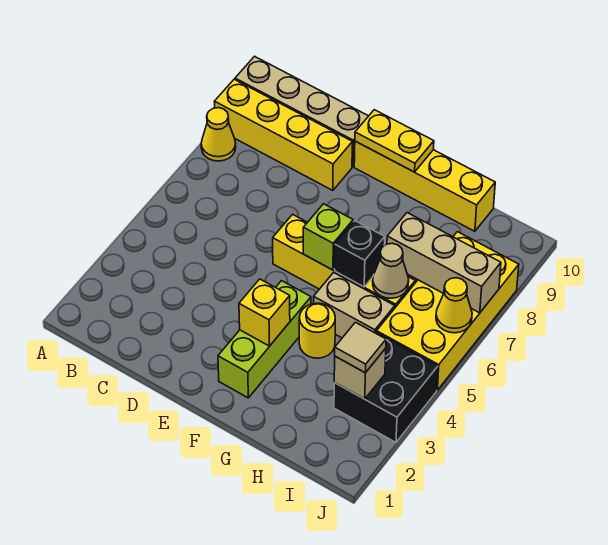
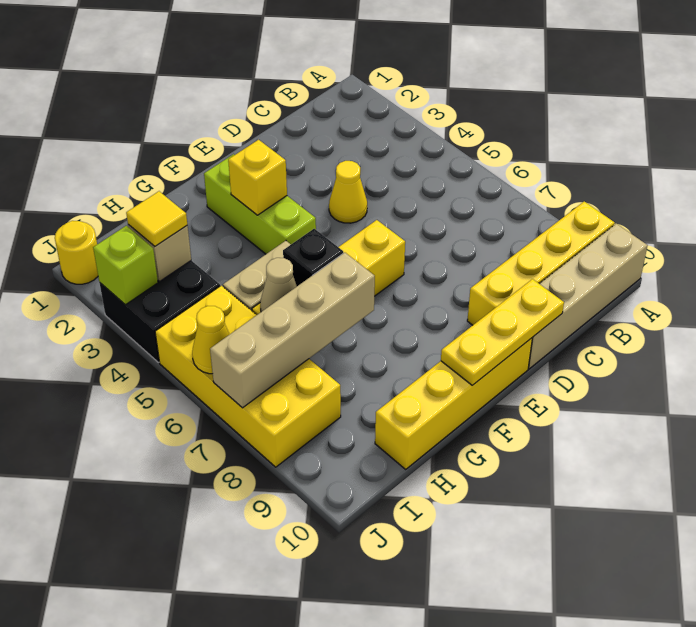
yellow cone A8 level 1 -> yellow cone D4 level 1
yellow plate E10:F10 level 2 -> yellow plate D10:F10 level 2
lime brick F6 level 2 -> lime brick J3 level 2
yellow round brick G4 level 1 -> yellow round brick J1 level 1
tan brick H7:J7 level 2 -> tan brick G7:J7 level 2
tan tile I3 level 3 -> yellow tile I3 level 3

